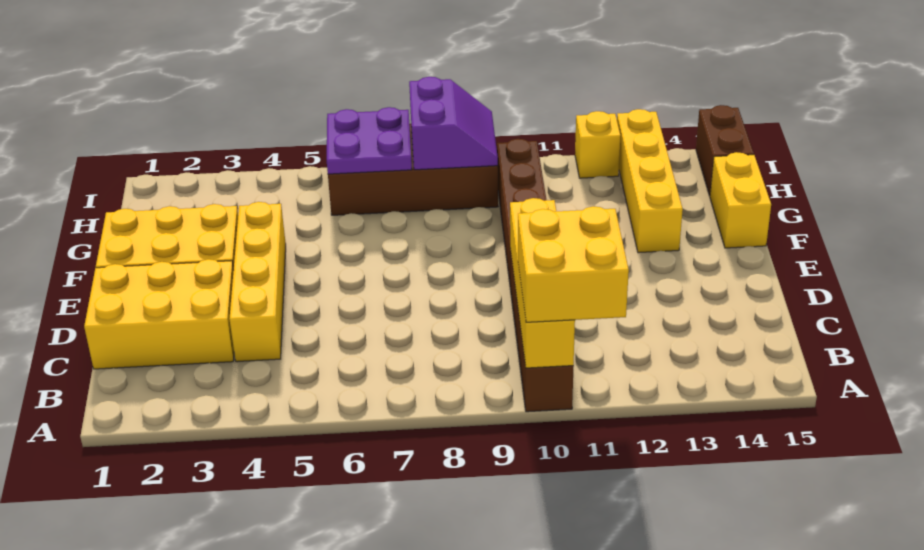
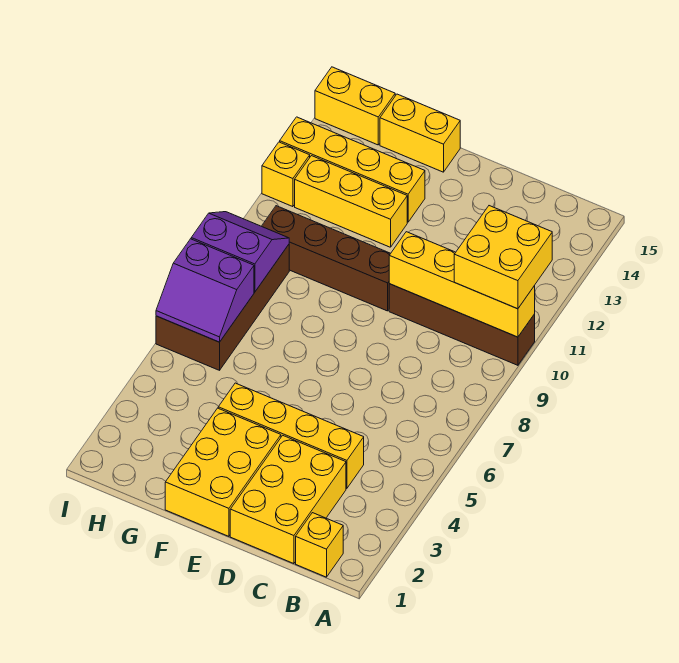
none -> yellow brick B1 level 1
none -> yellow brick F12:H12 level 1
purple plate H6:I7 level 2 -> purple slope H6:I7 level 2 top 7
brown brick H15:I15 level 1 -> yellow brick H15:I15 level 1

